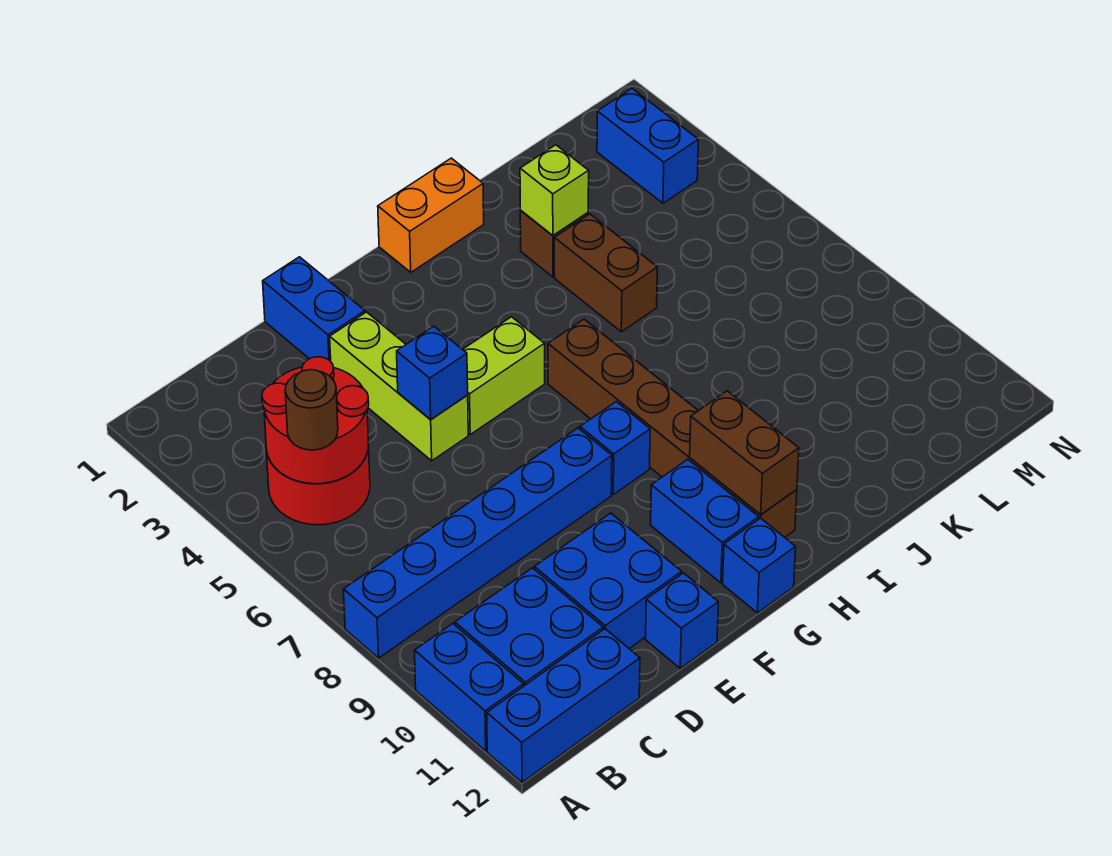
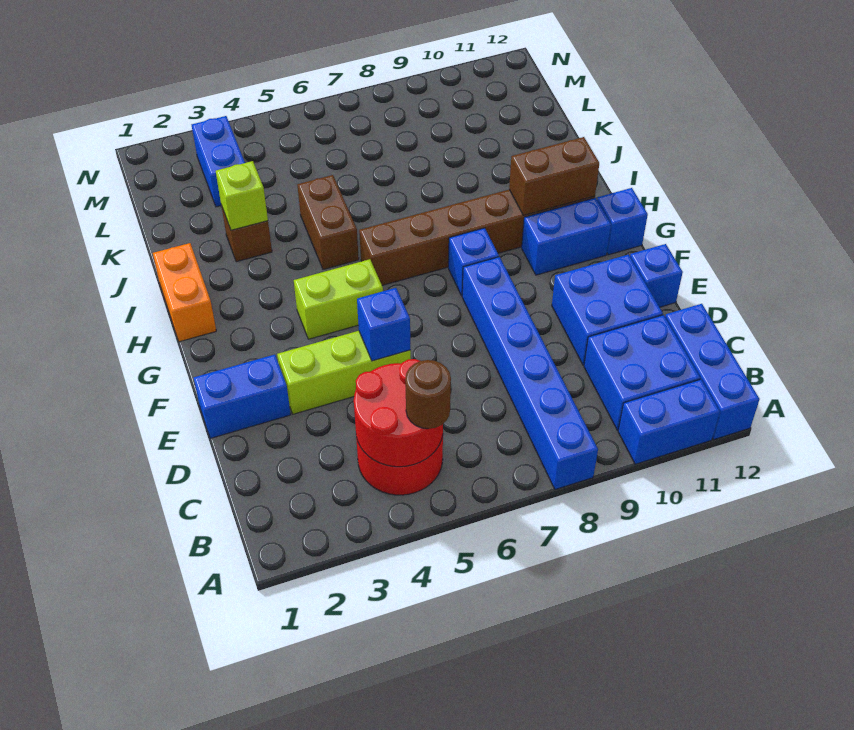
lime brick F5:G5 level 1 -> lime brick G4:G5 level 1
brown brick J4:J5 level 1 -> brown brick I5:J5 level 1
blue brick M2:M3 level 1 -> blue brick L3:M3 level 1

